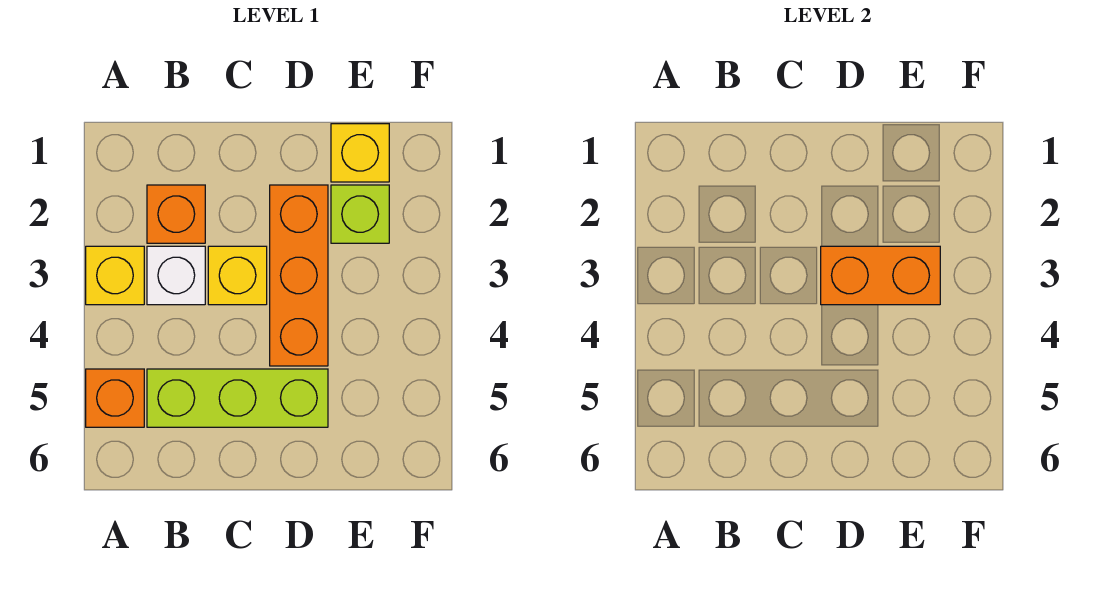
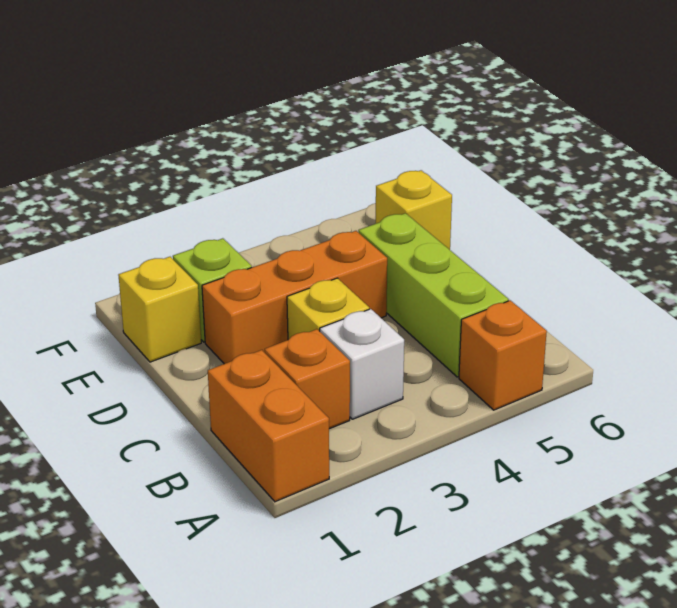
yellow brick A3 level 1 -> yellow brick E6 level 1
orange brick D3:E3 level 2 -> orange brick A1:B1 level 1

